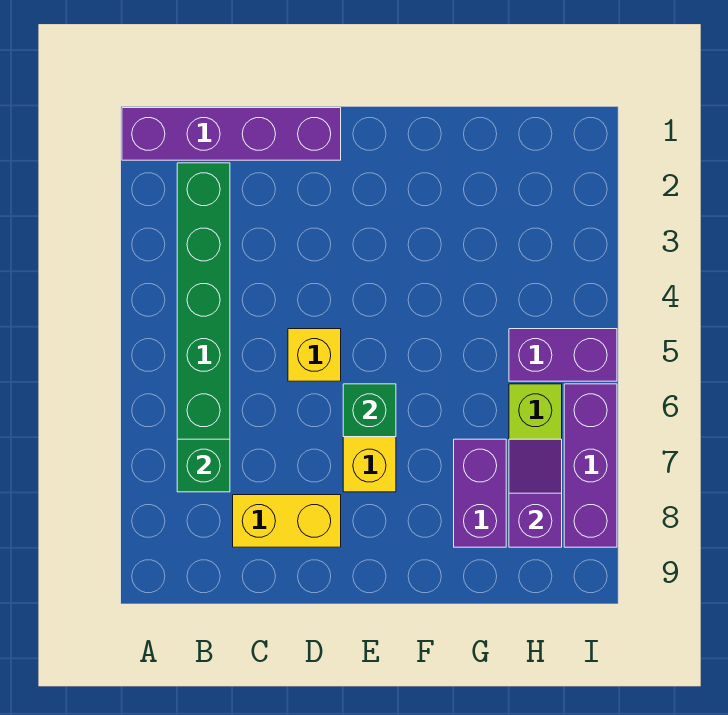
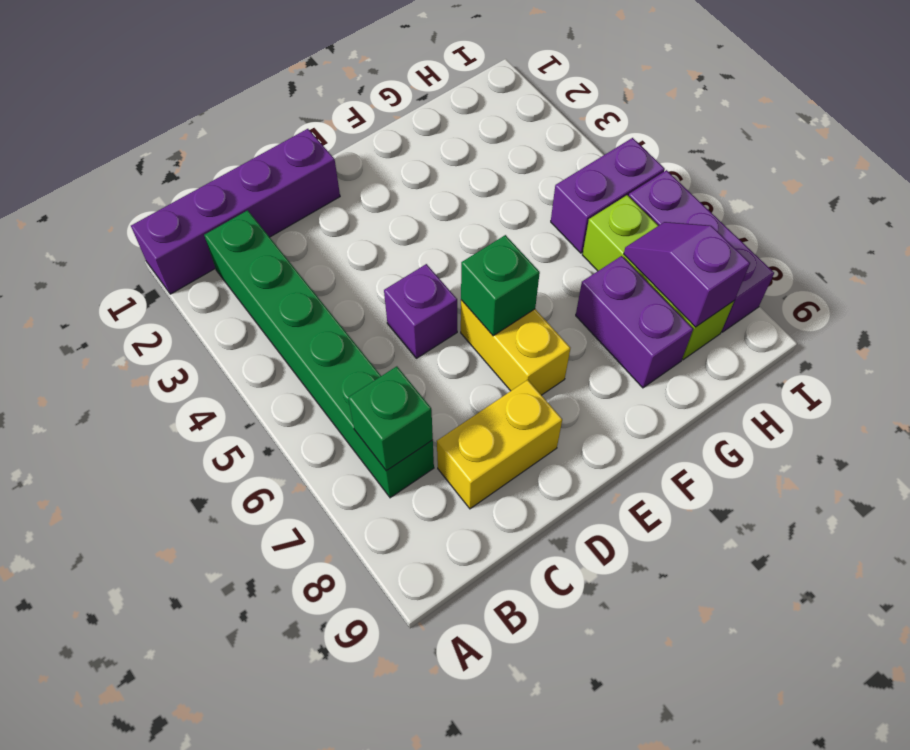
yellow brick D5 level 1 -> purple brick D5 level 1

